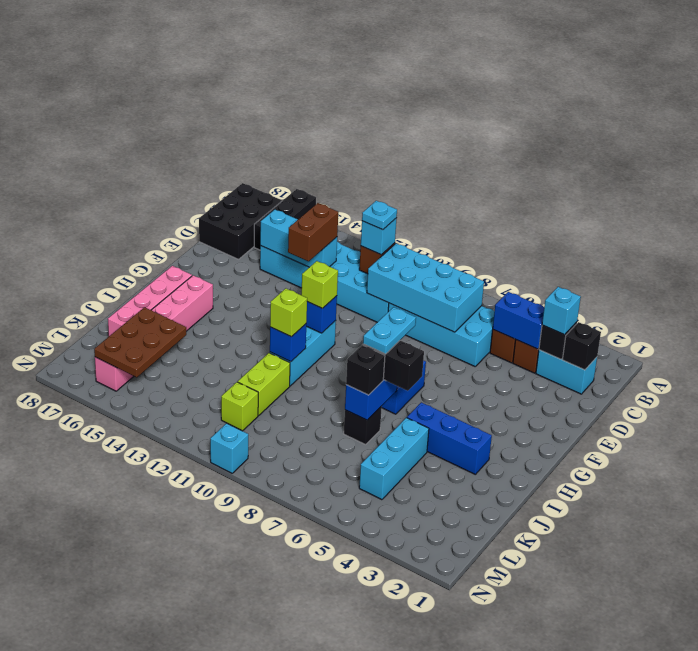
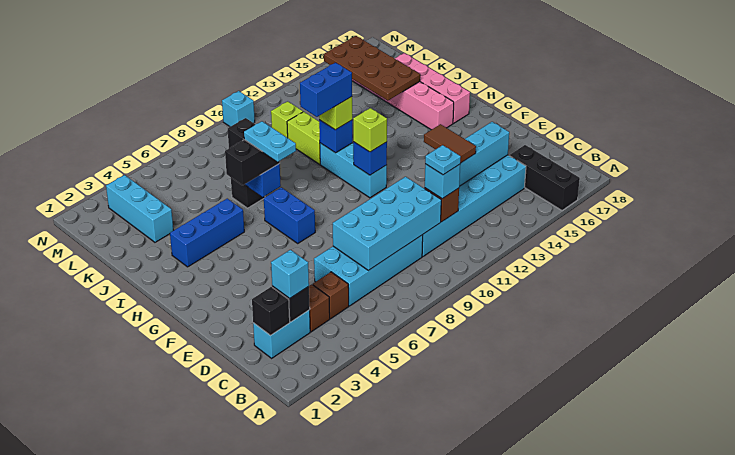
black brick B17:D18 level 1 -> none
blue brick C4:C5 level 2 -> blue brick I10:I11 level 4
brown brick D13:E13 level 3 -> brown tile D13:E13 level 3
cyan brick J5:L5 level 1 -> cyan brick K3:M3 level 1
brown plate K15:M16 level 2 -> brown plate J15:M16 level 2

